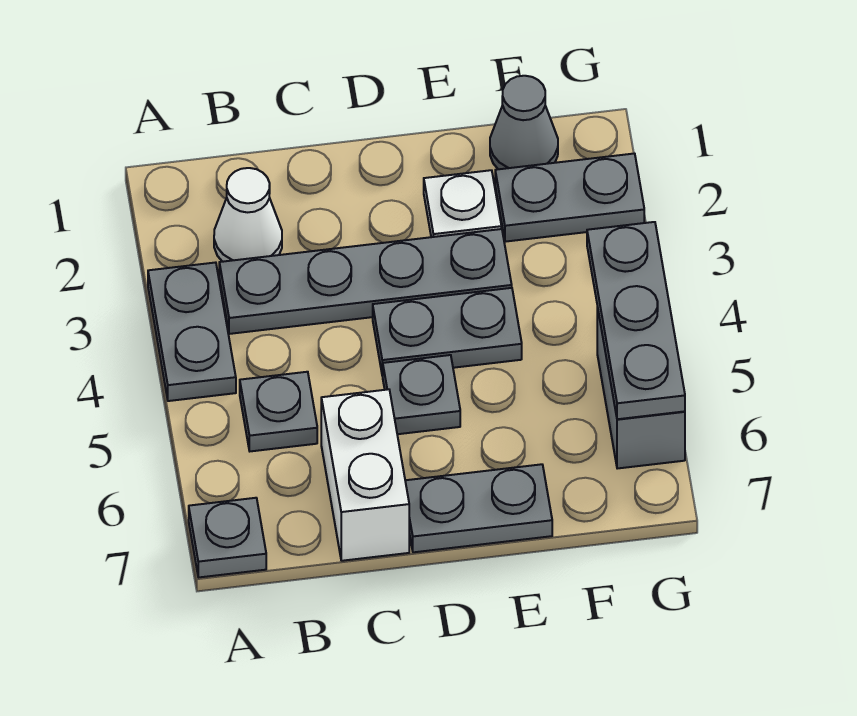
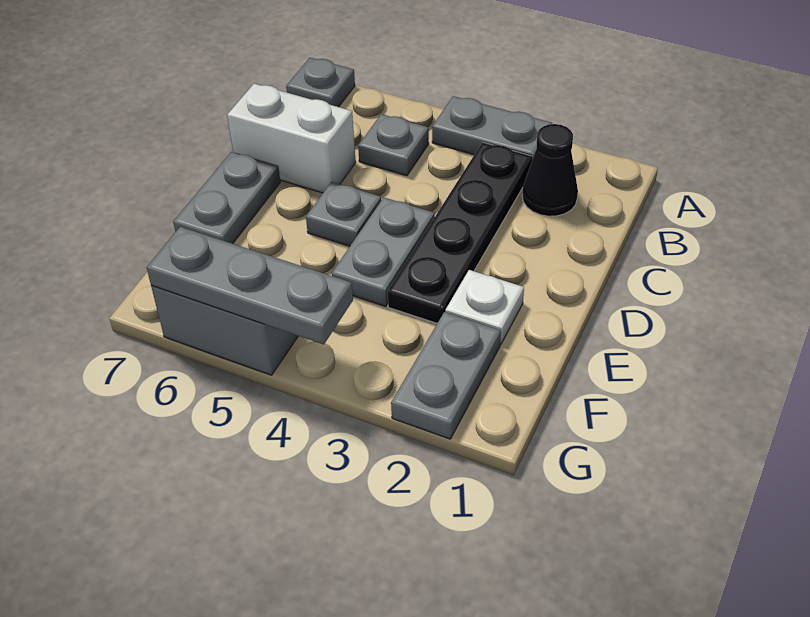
white cone B2 level 1 -> black cone B2 level 1
grey plate B3:E3 level 1 -> black plate B3:E3 level 1
grey cone F1 level 1 -> none

